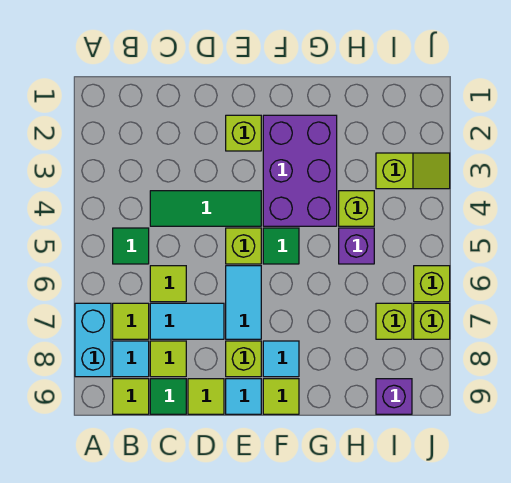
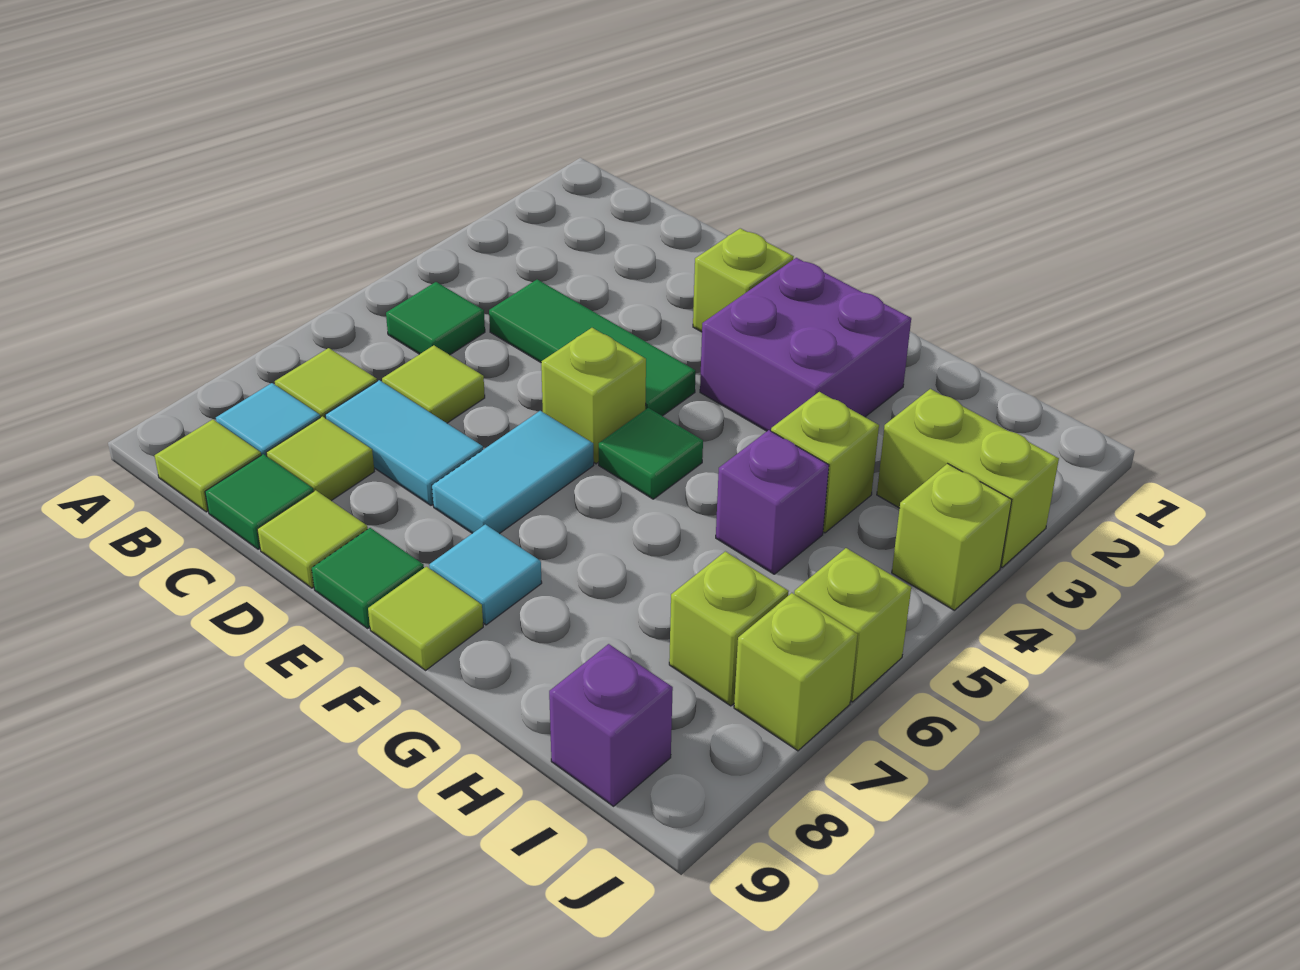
cyan brick A7:A8 level 1 -> none
lime brick E8 level 1 -> lime brick J4 level 1
cyan tile E9 level 1 -> green tile E9 level 1
purple brick F2:G4 level 1 -> purple brick F2:G3 level 1
lime slope I3:J3 level 1 top I -> lime brick I3:J3 level 1

